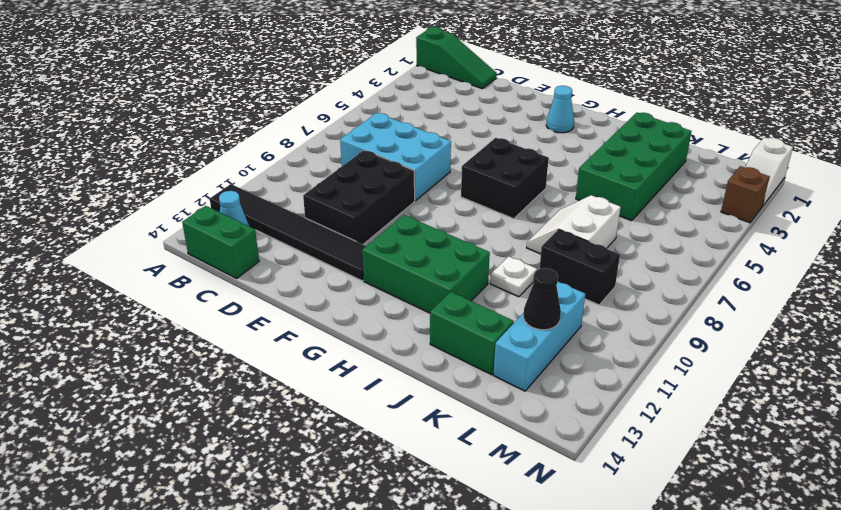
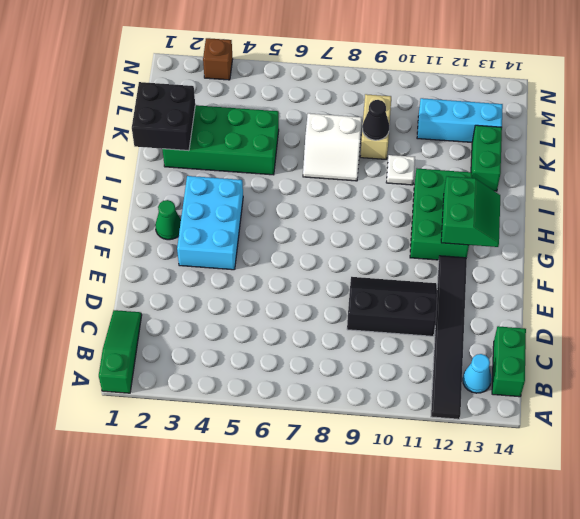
cyan brick C7:E8 level 1 -> cyan brick F3:H4 level 1
black brick D9:E11 level 1 -> black slope D9:E11 level 1 top D
cyan cone G2 level 1 -> green cone G2 level 1
black brick G6:H7 level 1 -> black brick J1:K2 level 2
none -> green slope G12:H13 level 2 top 12
black brick K9:L9 level 1 -> tan brick K9:L9 level 1
black cone L12 level 2 -> black cone K9 level 2
white slope N1:N2 level 1 top 1 -> none

